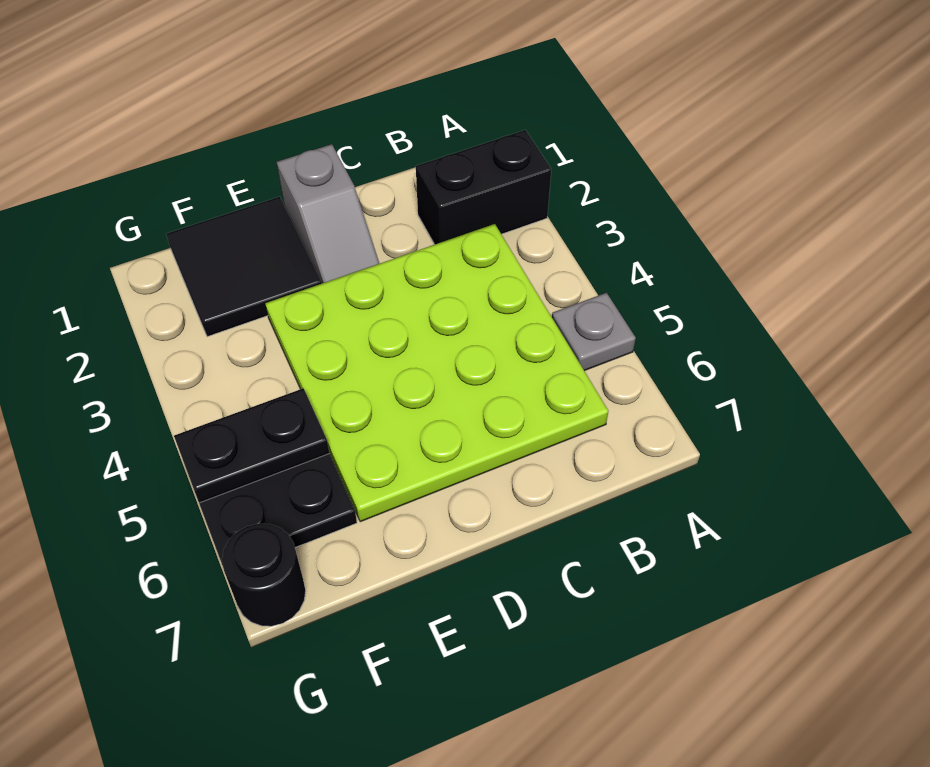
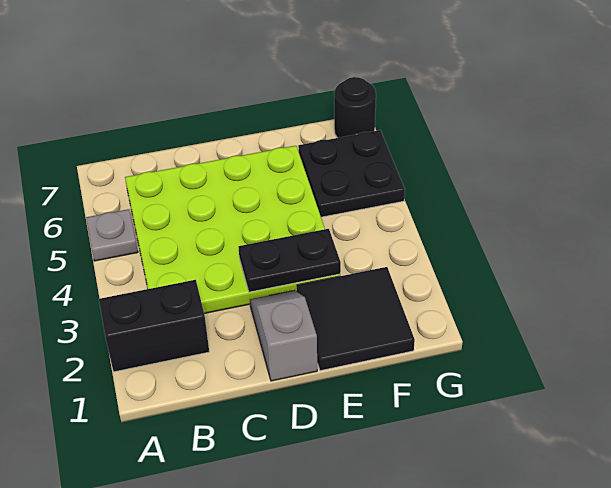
black plate F5:G5 level 2 -> black plate D3:E3 level 2

